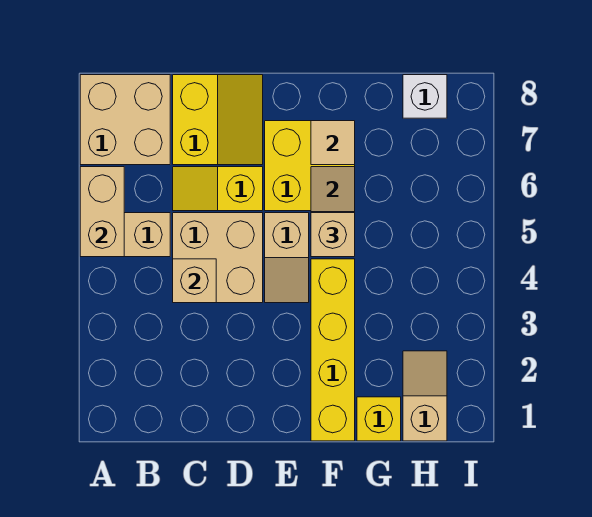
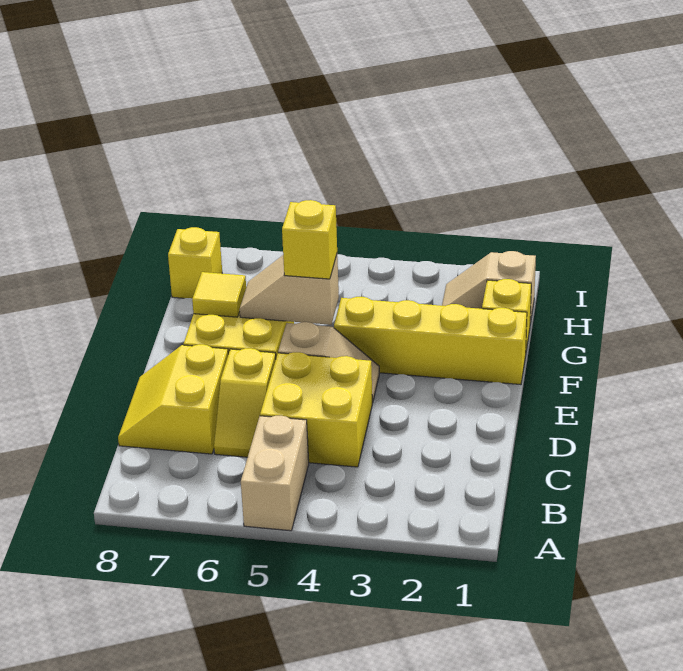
tan brick A5:A6 level 2 -> none
tan brick A7:B8 level 1 -> none
tan brick C4:D5 level 1 -> yellow brick C4:D5 level 1
tan brick C4 level 2 -> none
yellow slope C7:D8 level 1 top C -> yellow slope C7:D8 level 1 top 7
tan brick F5 level 3 -> yellow brick F5 level 3
tan tile F7 level 2 -> yellow tile F7 level 2
white brick H8 level 1 -> yellow brick H8 level 1

